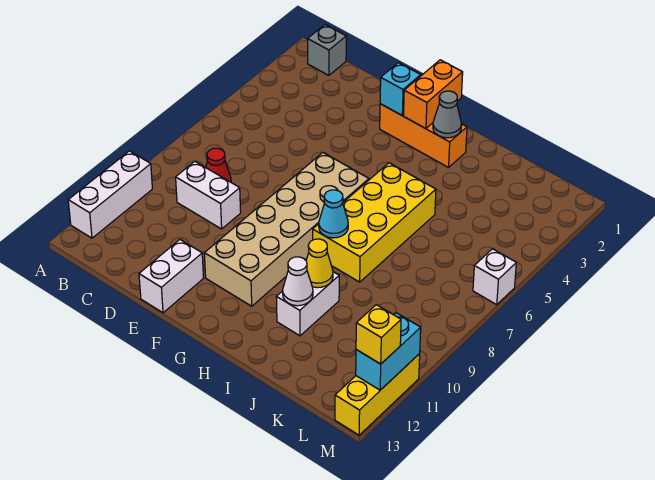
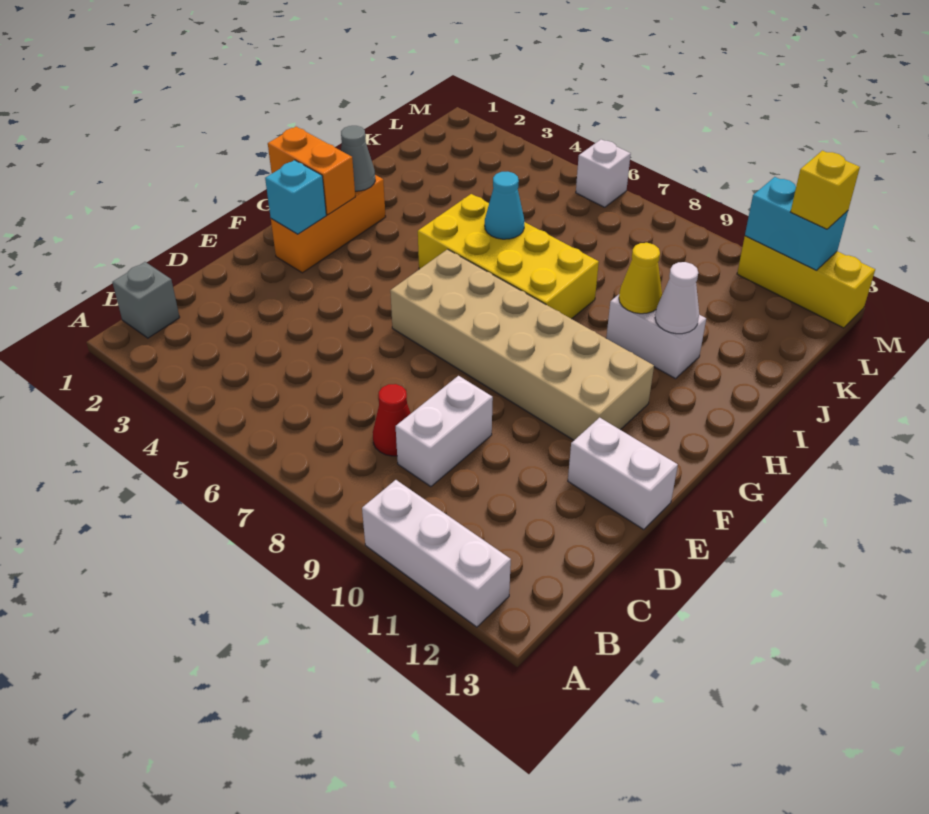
cyan cone H8 level 2 -> cyan cone I6 level 2

